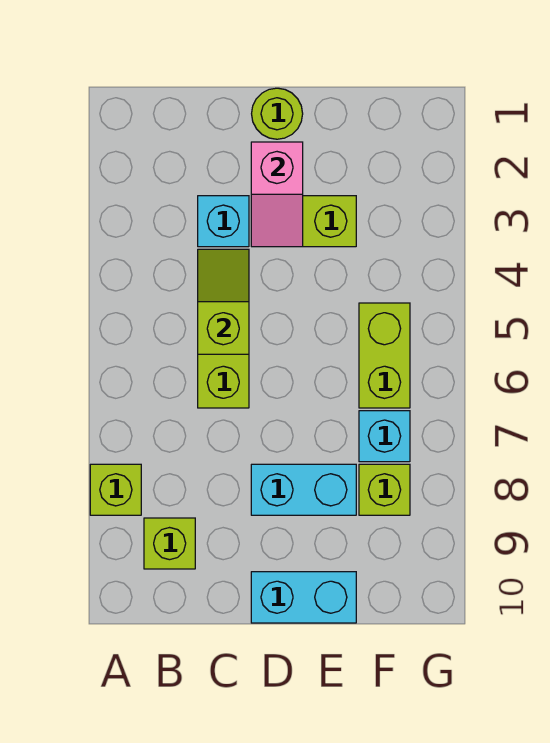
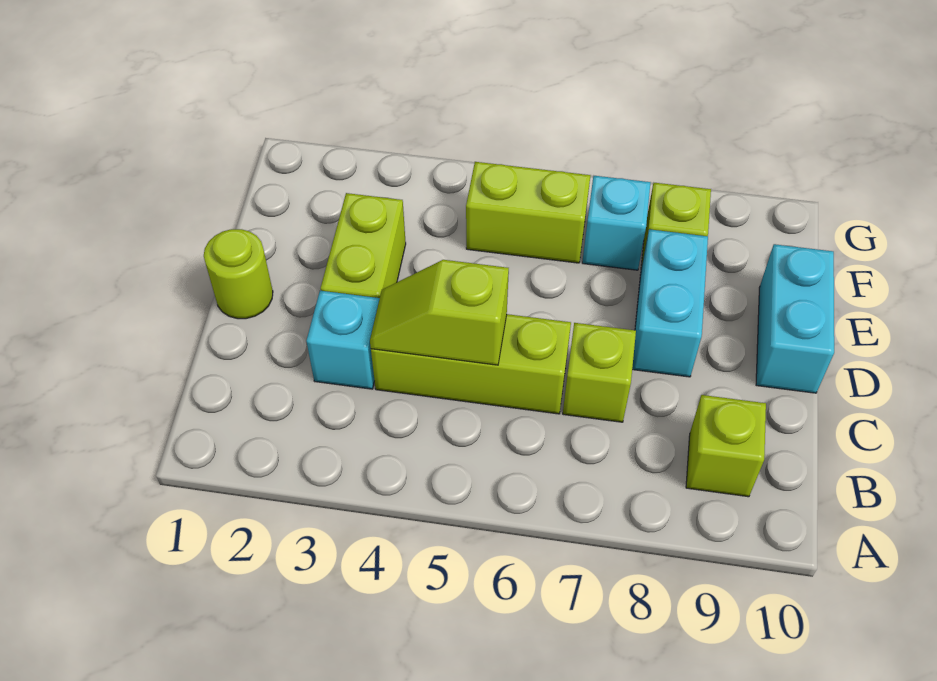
lime brick A8 level 1 -> lime brick C7 level 1
pink slope D2:D3 level 2 top 2 -> none

